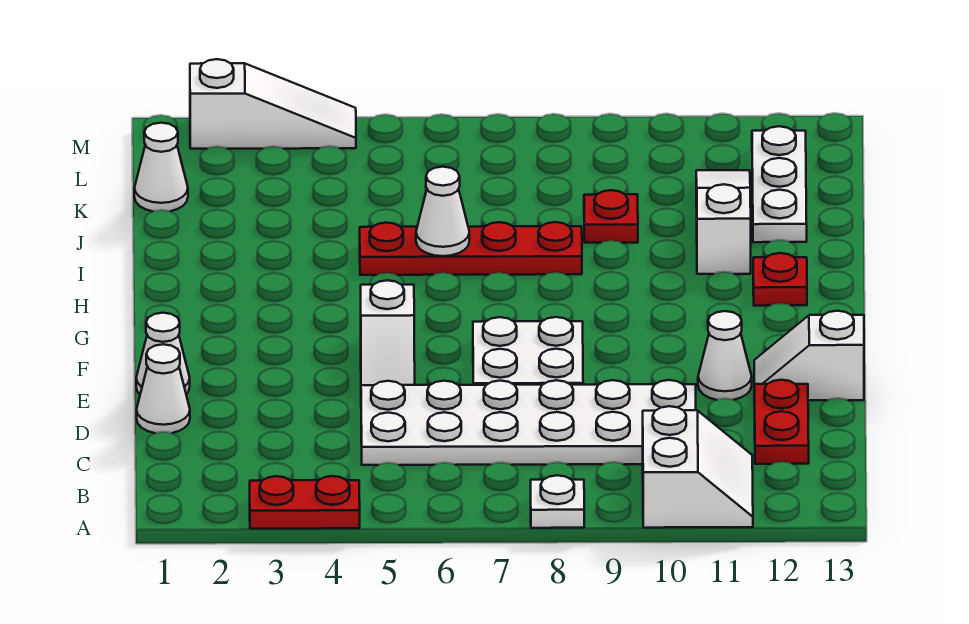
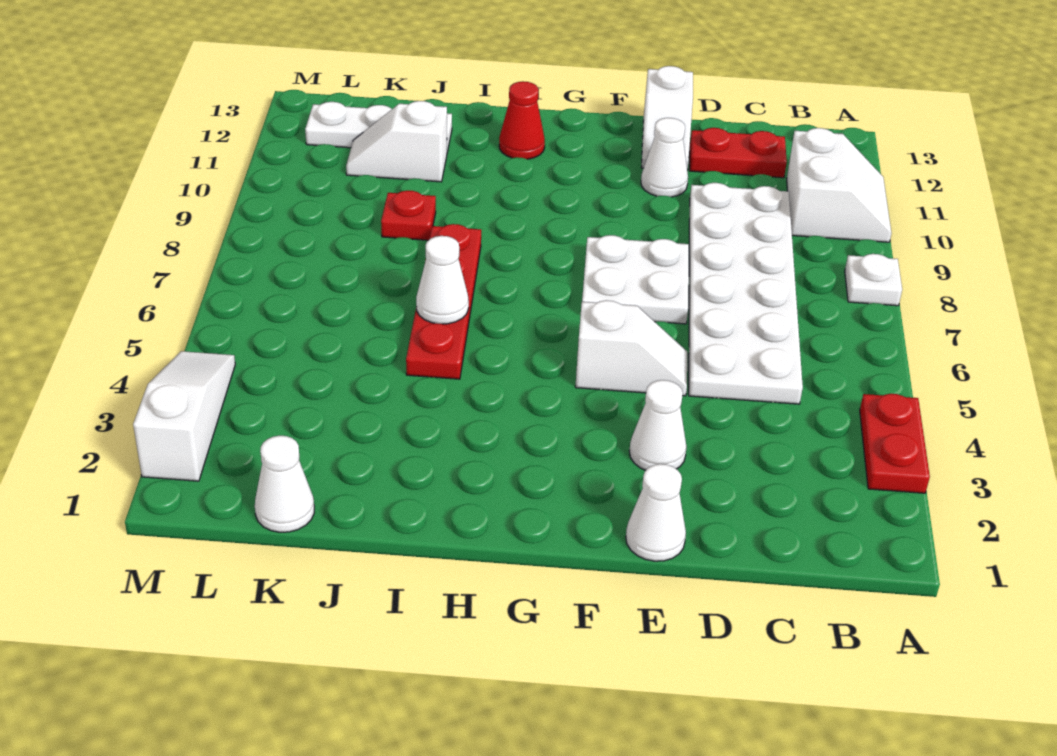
white slope A10:B11 level 1 top 10 -> white slope A10:B11 level 1 top B
white cone D1 level 1 -> white cone E3 level 1
red plate H12 level 1 -> red cone H12 level 1
white slope I11:K11 level 1 top I -> white slope J11:K11 level 1 top J

